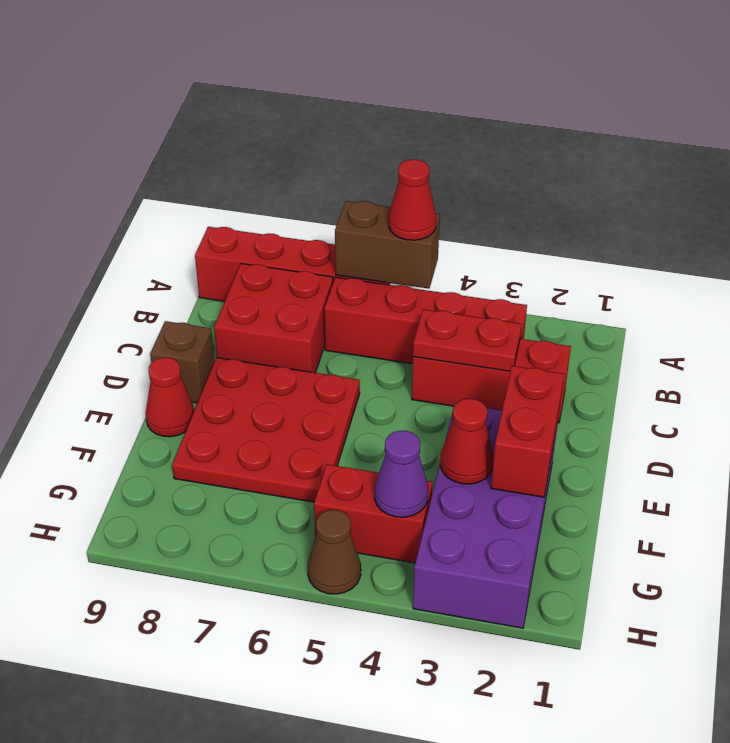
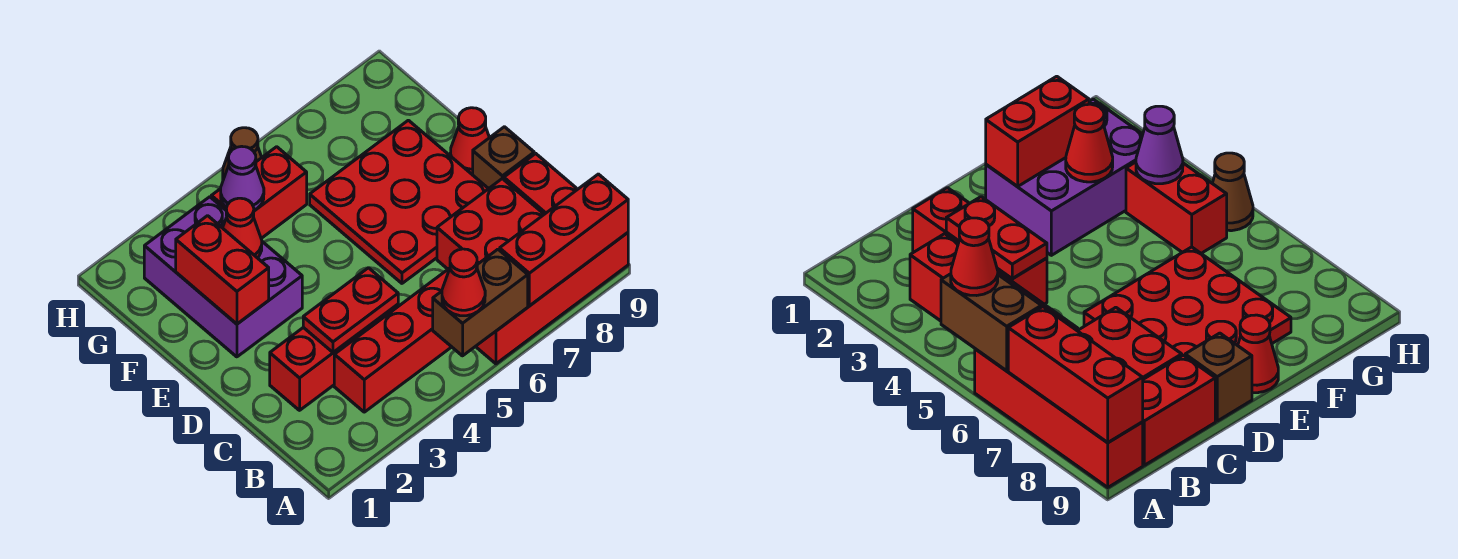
none -> red brick A7:A9 level 2
none -> red brick B9:C9 level 1
purple brick E2:H3 level 1 -> purple brick E2:G3 level 1

